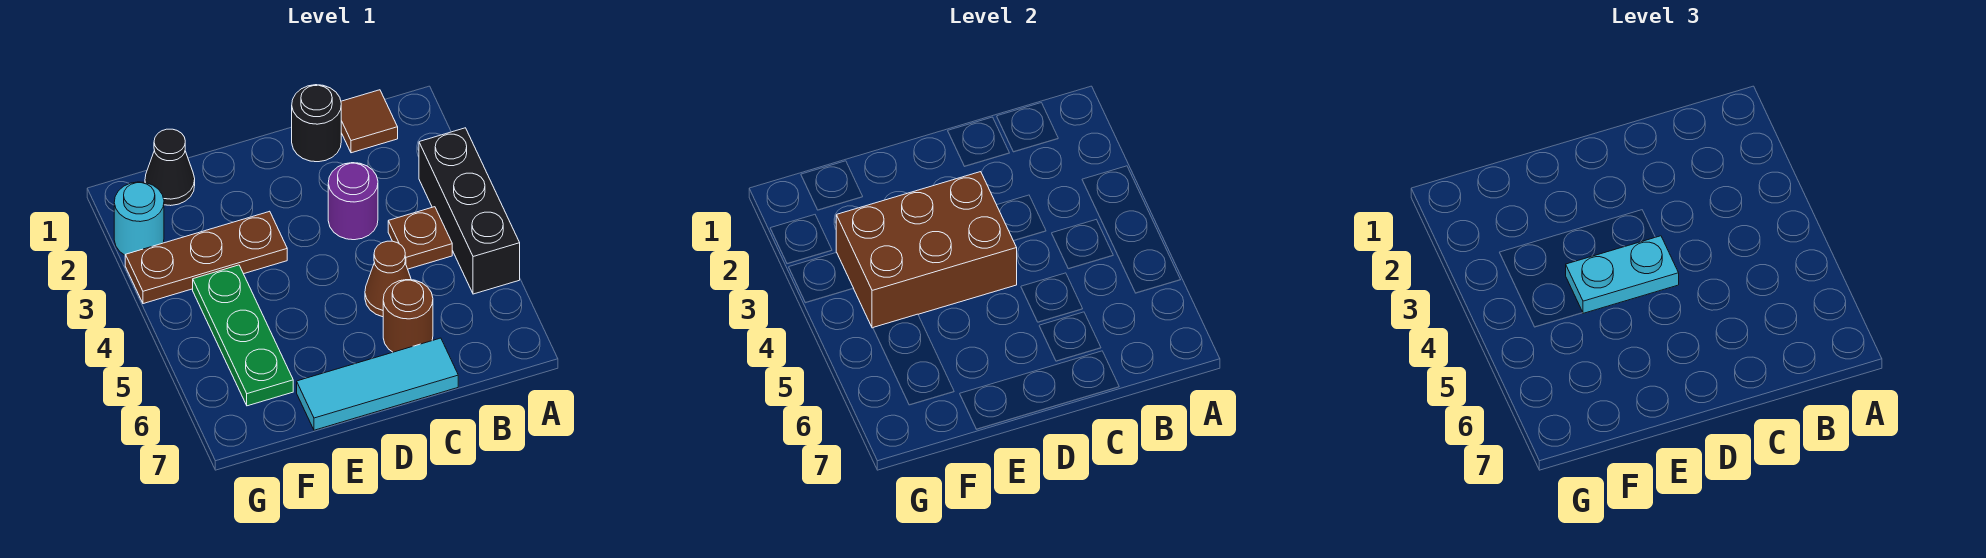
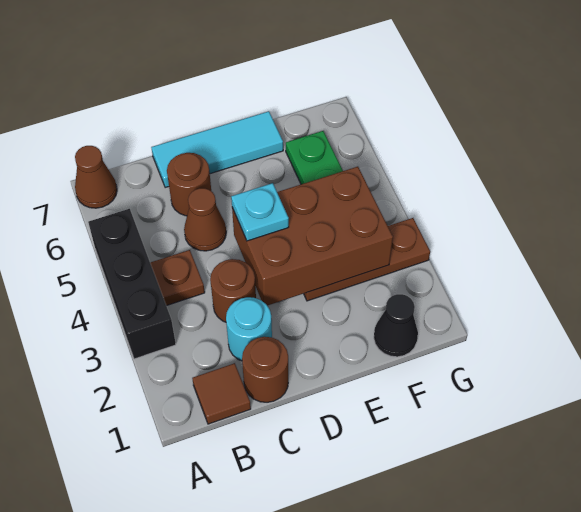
none -> brown cone A7 level 1
black round brick C1 level 1 -> brown round brick C1 level 1
purple round brick C3 level 1 -> brown round brick C3 level 1
cyan plate D4:E4 level 3 -> cyan plate D4 level 3
cyan round brick G2 level 1 -> cyan round brick C2 level 1

